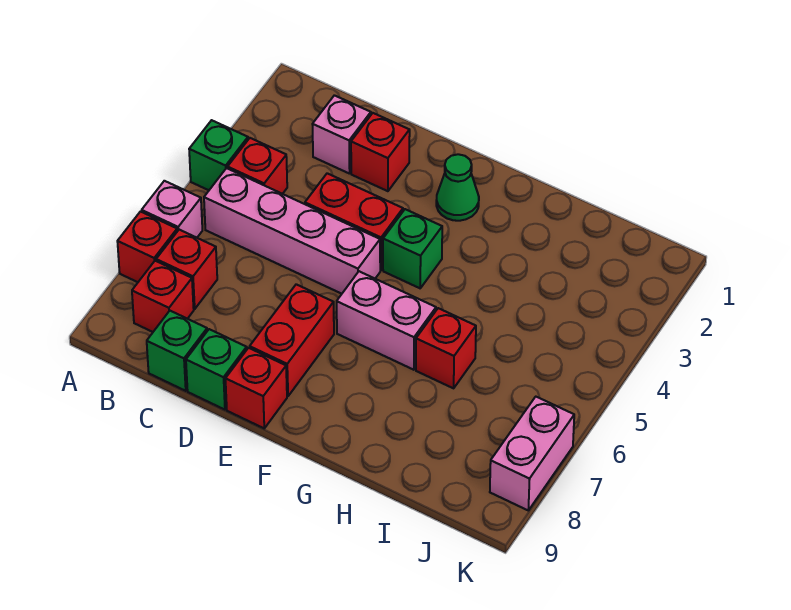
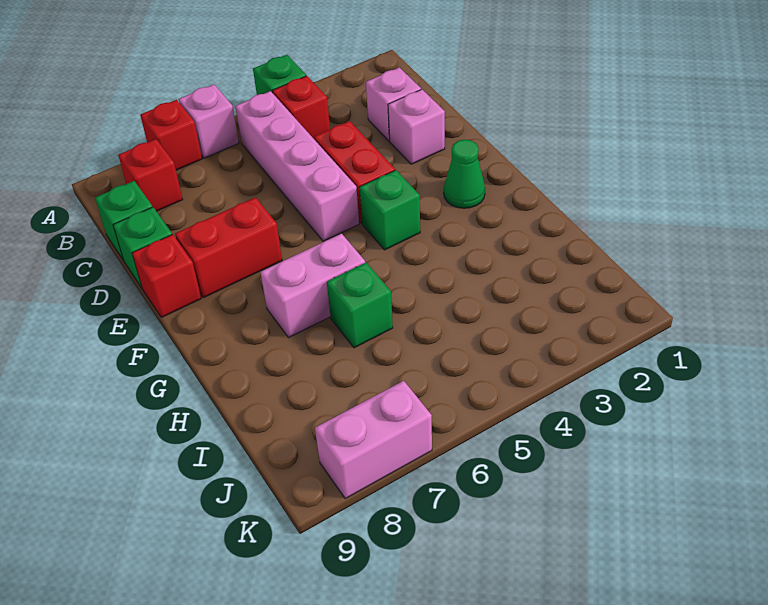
red brick B7 level 1 -> none
red brick D2 level 1 -> pink brick D2 level 1
pink brick F6:G6 level 1 -> pink brick G6:G7 level 1
red brick H6 level 1 -> green brick H6 level 1

